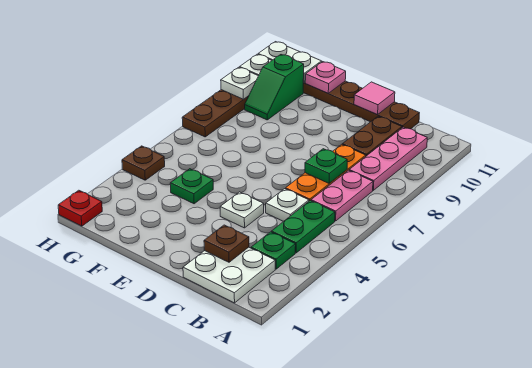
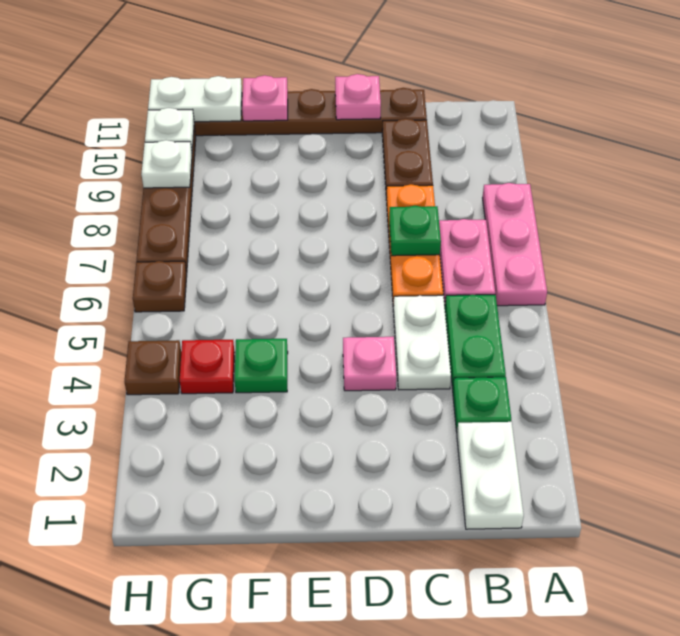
white plate B1:C2 level 1 -> white plate B1:B2 level 1
pink plate B8:B10 level 1 -> pink plate A6:A8 level 1
brown plate C2 level 2 -> brown plate H6 level 1
white plate C5 level 1 -> white plate C4:C5 level 1
white plate D4 level 1 -> pink plate D4 level 1
pink tile D11 level 2 -> pink plate D11 level 2
green slope G9:G10 level 1 top 10 -> none
red plate H1 level 1 -> red plate G4 level 1

